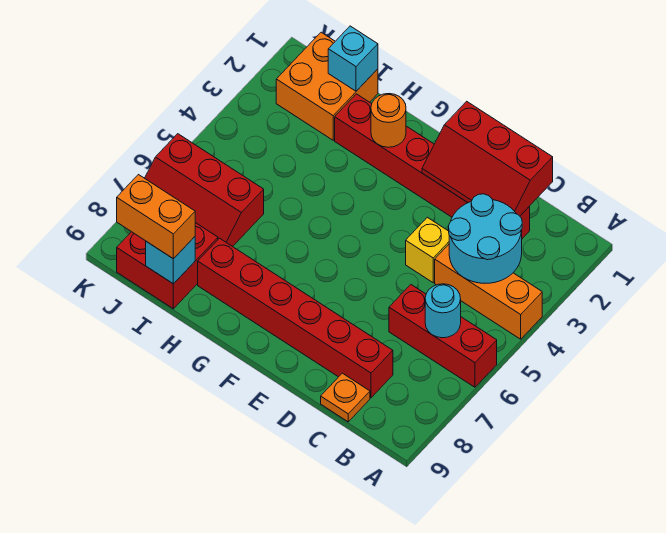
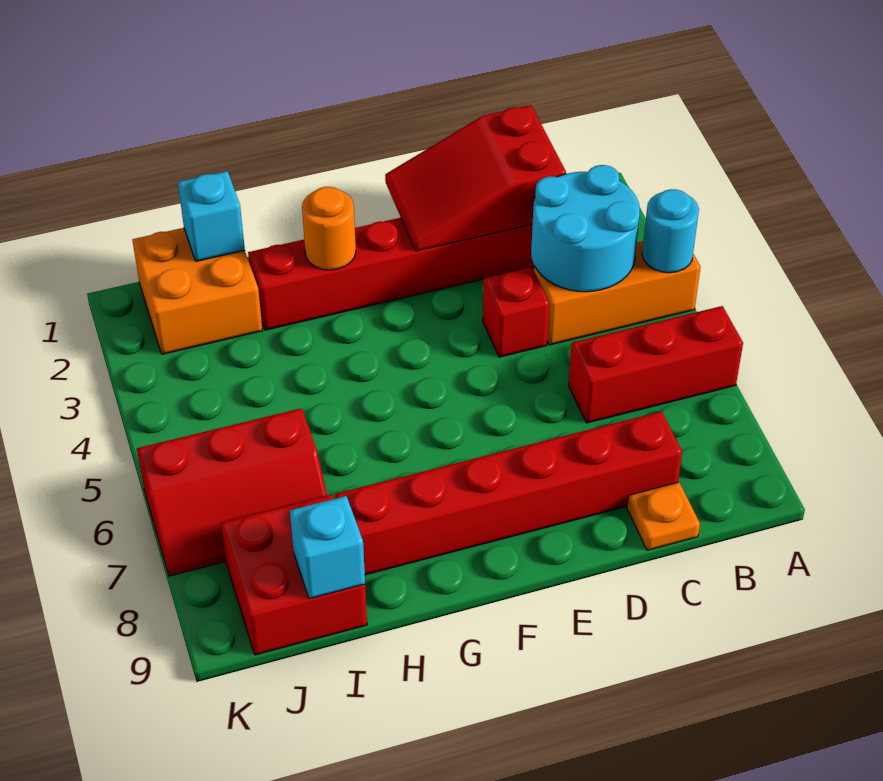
cyan round brick B6 level 2 -> cyan round brick A4 level 2
red slope C1:E2 level 2 top 1 -> red slope C1:E2 level 2 top C
yellow brick D4 level 1 -> red brick D4 level 1
orange brick I9:J9 level 3 -> none

